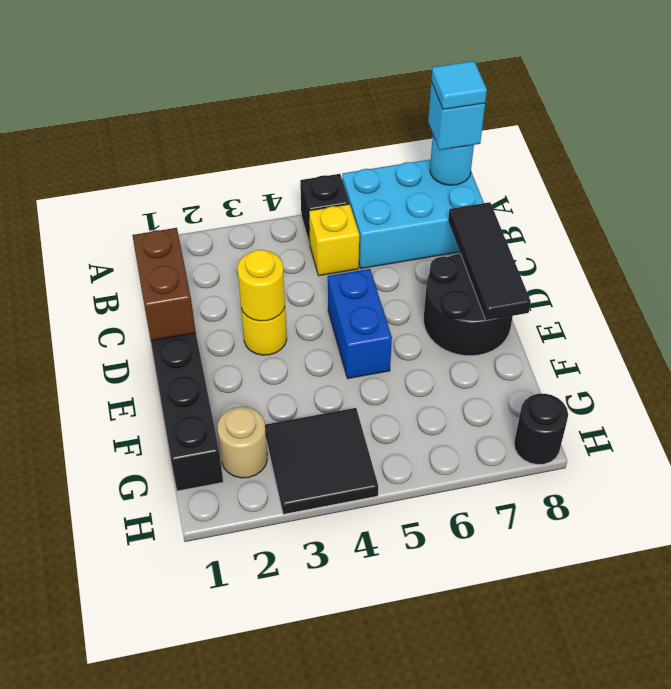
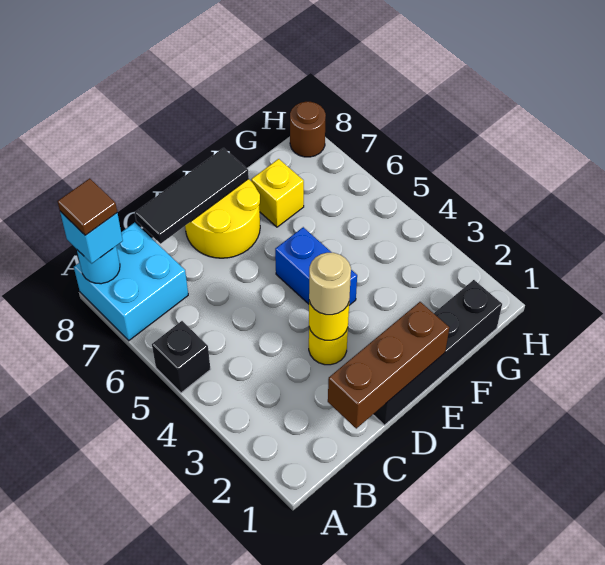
cyan brick A6:B8 level 1 -> cyan brick A7:B8 level 1
cyan tile A8 level 4 -> brown tile A8 level 4
yellow brick B5 level 1 -> yellow brick F7 level 1
brown brick C1:D1 level 2 -> brown brick C1:E1 level 2
blue brick D5:E5 level 1 -> blue brick E4:E5 level 1
black round brick D7:E8 level 1 -> yellow round brick D7:E8 level 1
tan round brick G2 level 1 -> tan round brick D3 level 3
black tile G3:H4 level 1 -> none
black round brick H8 level 1 -> brown round brick H8 level 1

